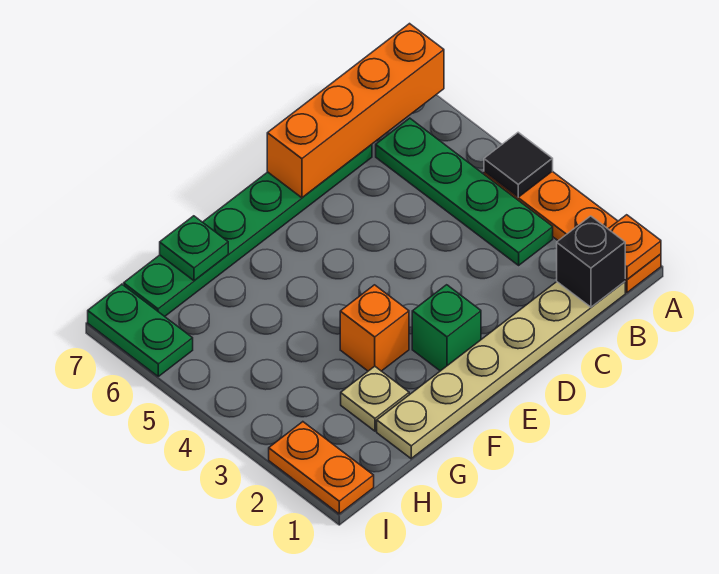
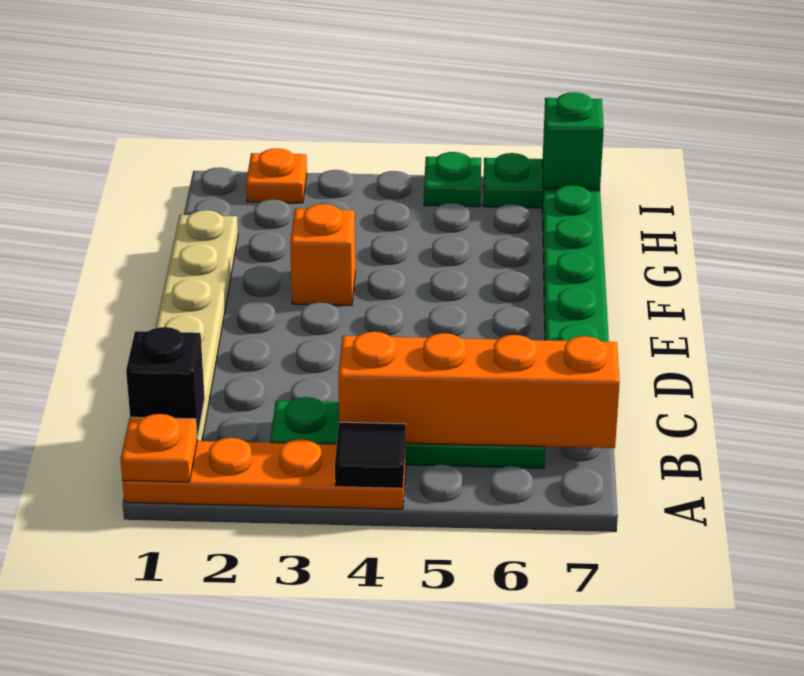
orange brick A7:D7 level 2 -> orange brick B4:B7 level 2
green brick E2 level 1 -> green brick I7 level 2
tan plate G2 level 1 -> none
green plate G7 level 2 -> green plate I5 level 1
orange plate I1:I2 level 1 -> orange plate I2 level 1

